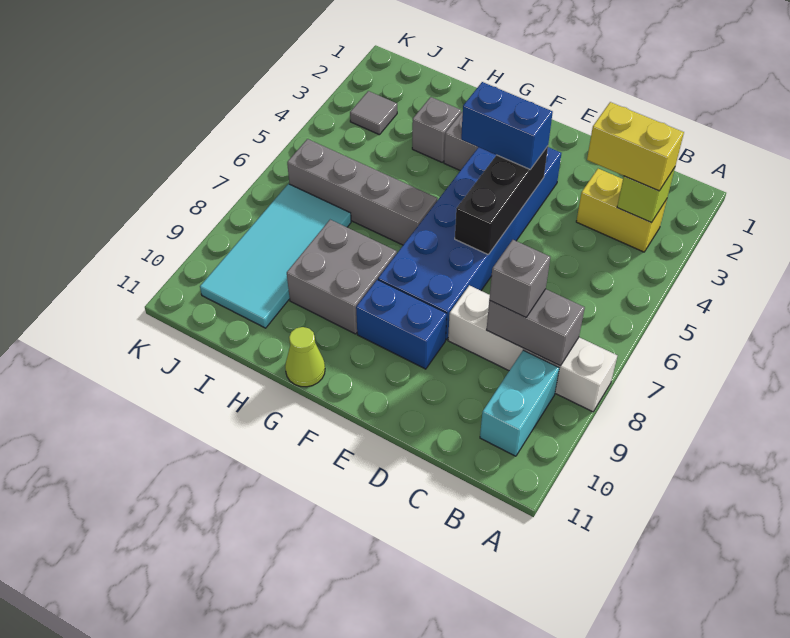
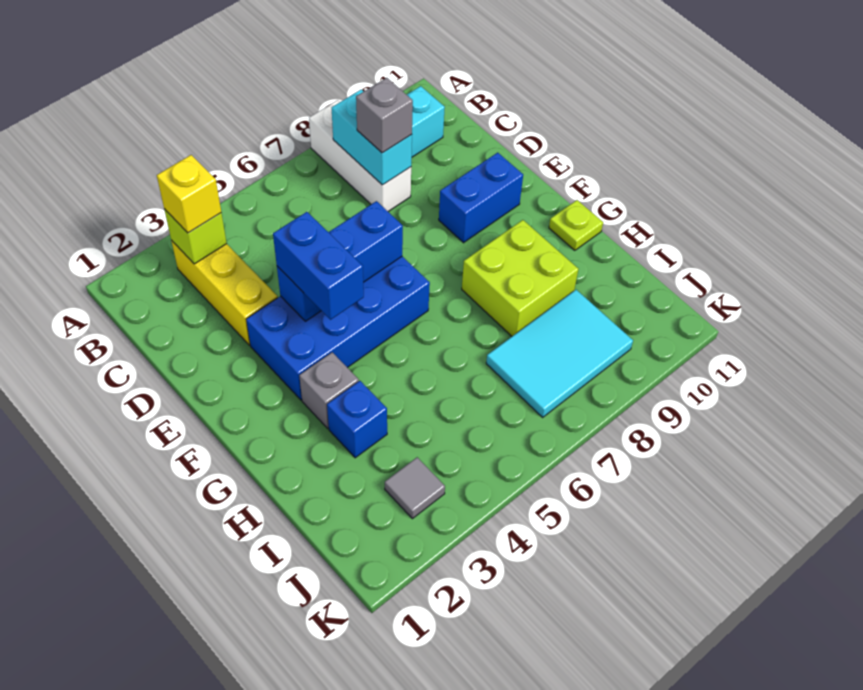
white brick A8:D8 level 1 -> white brick A8:C8 level 1
yellow brick B3:C3 level 1 -> yellow brick B3:D3 level 1
yellow brick B3:C3 level 3 -> yellow brick B3 level 3
grey brick B8:C8 level 2 -> cyan brick B8:C8 level 2
blue brick E3:F8 level 1 -> blue brick E3:F6 level 1
black brick E4:E6 level 2 -> blue brick E4:E6 level 2
blue brick E9:F9 level 1 -> blue brick E9:E10 level 1
grey brick G6:J6 level 1 -> none
grey brick G8:H9 level 1 -> lime brick G8:H9 level 1
lime cone G11 level 1 -> lime plate G11 level 1
grey brick H3 level 1 -> blue brick H3 level 1
cyan tile I7:J10 level 1 -> cyan tile I7:J9 level 1

